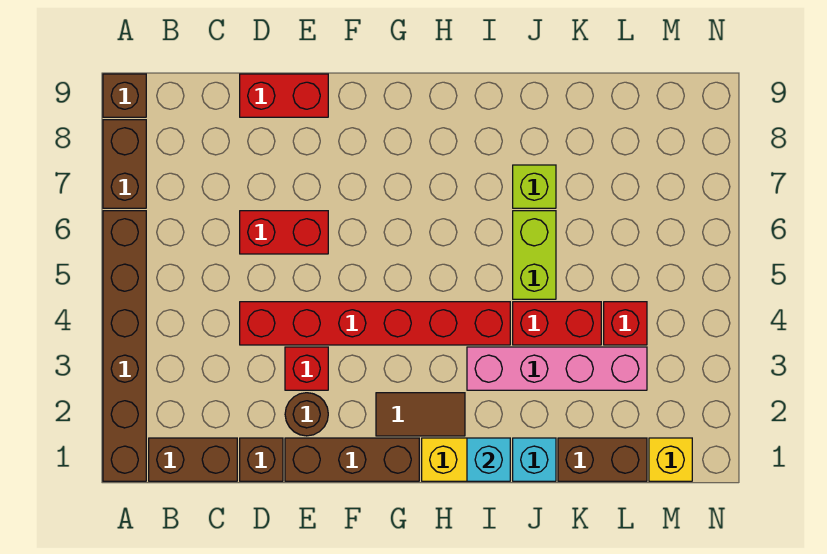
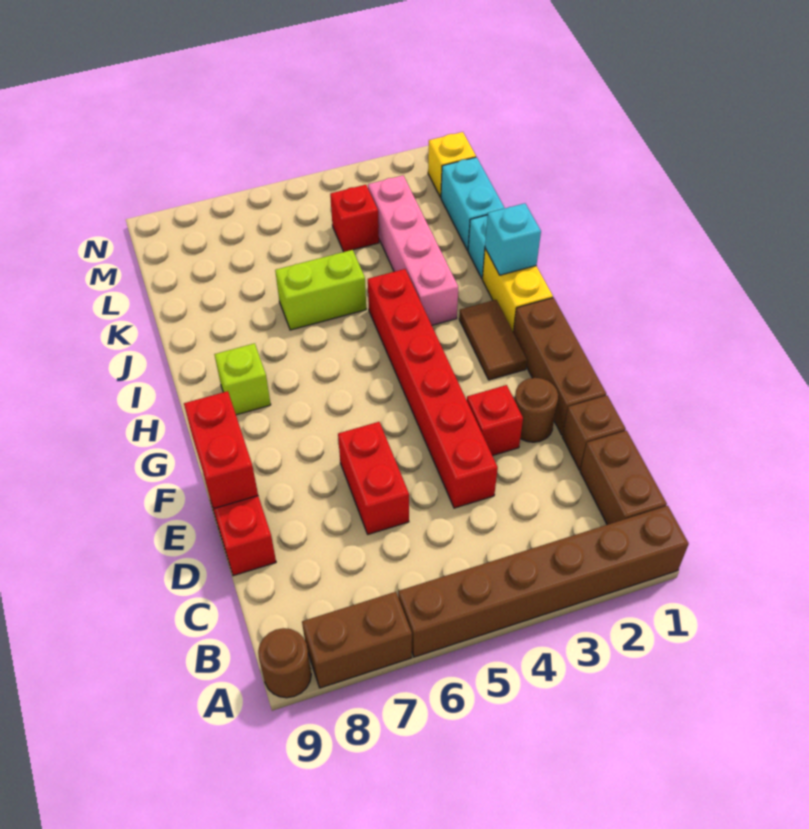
brown brick A9 level 1 -> brown round brick A9 level 1
red brick J4:K4 level 1 -> red brick E9:F9 level 2
lime brick J7 level 1 -> lime brick H8 level 1
brown brick K1:L1 level 1 -> cyan brick K1:L1 level 1

